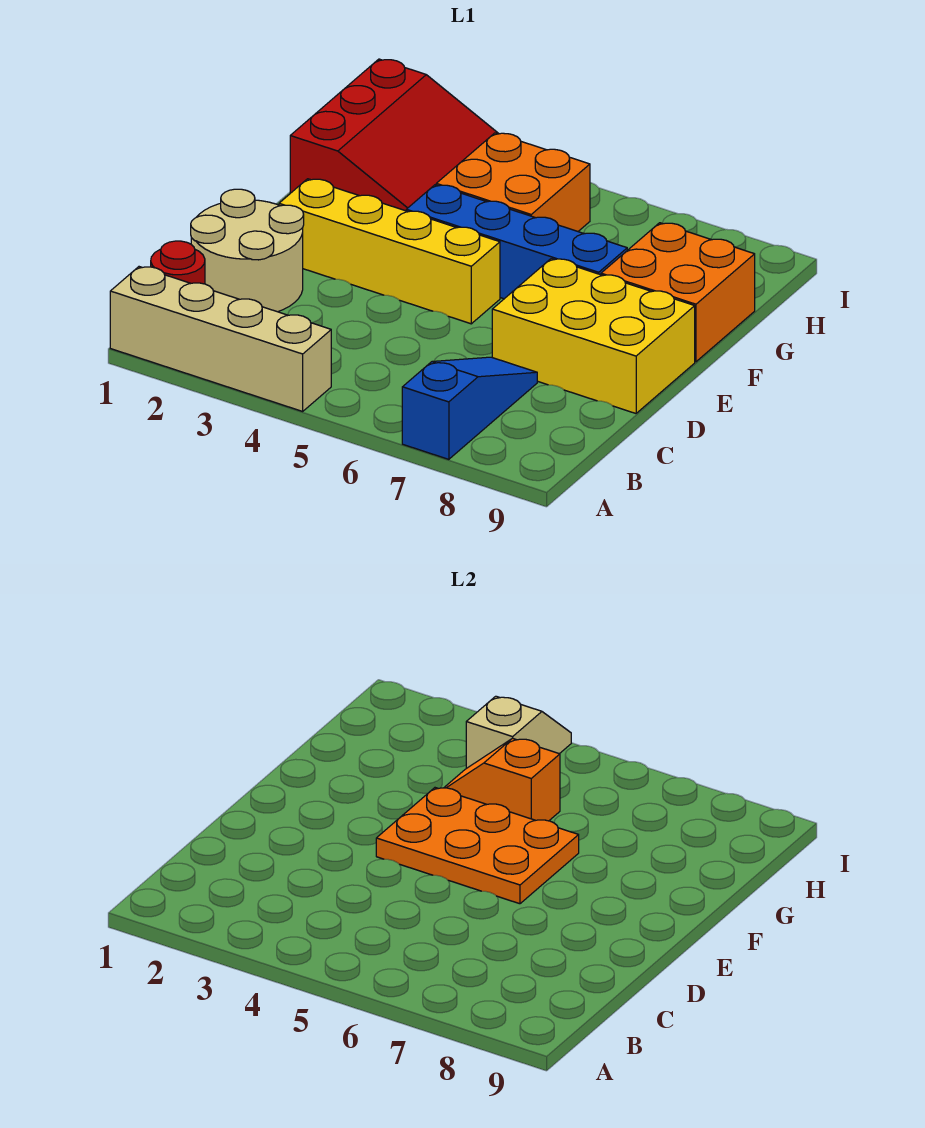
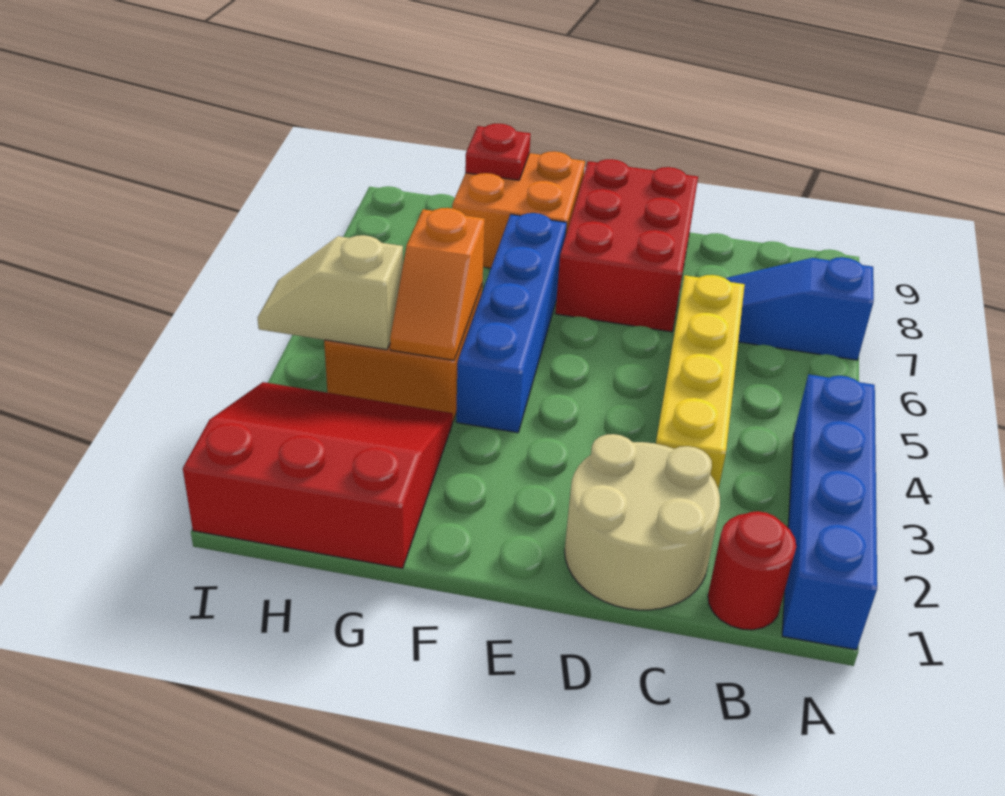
tan brick A1:A4 level 1 -> blue brick A1:A4 level 1
yellow brick D7:E9 level 1 -> red brick D7:E9 level 1
yellow brick E2:E5 level 1 -> yellow brick C3:C6 level 1
orange plate E4:F6 level 2 -> none
none -> red plate G9 level 2

